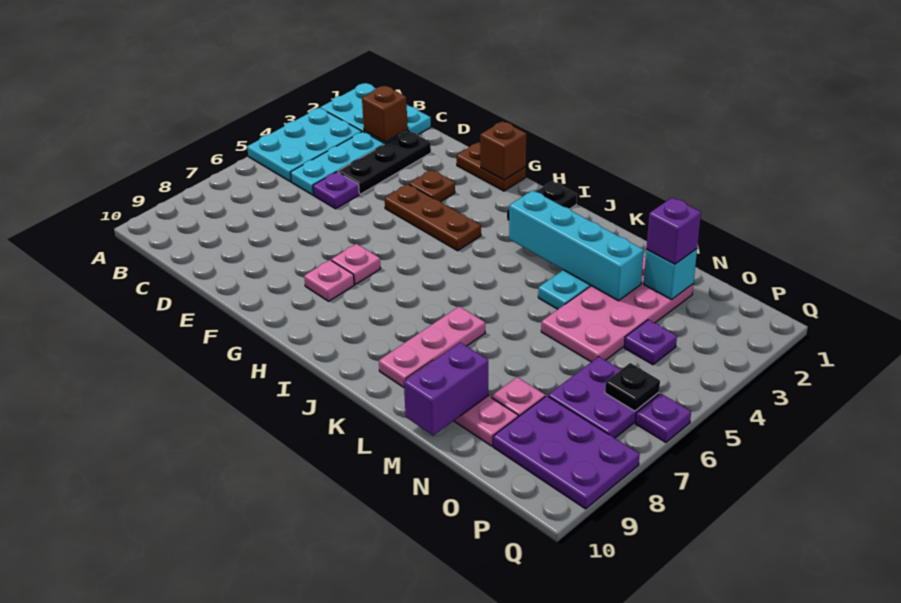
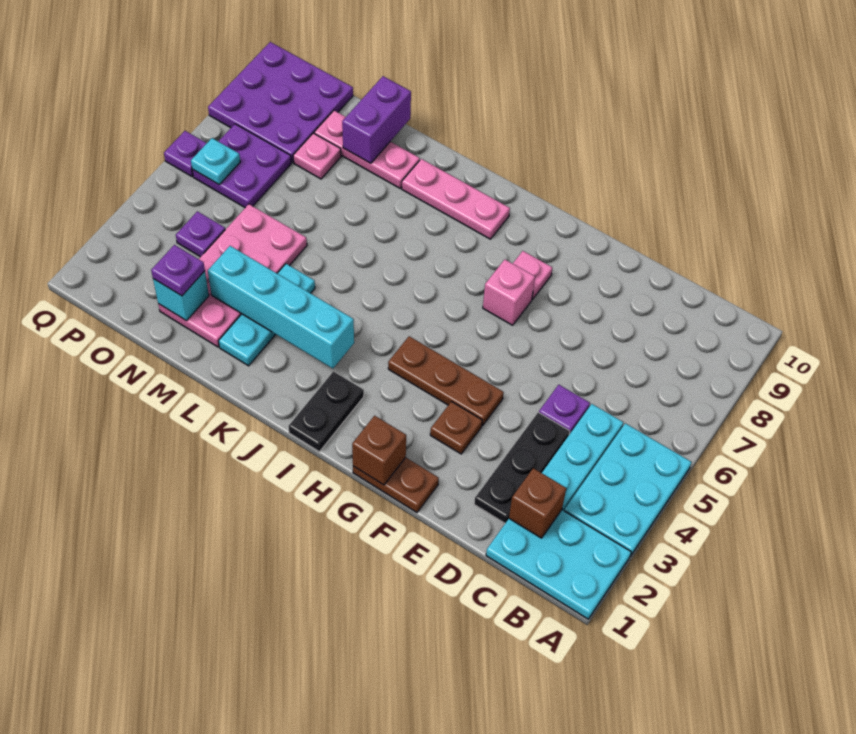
pink plate G7 level 1 -> pink brick G7 level 1
pink plate K7:K9 level 1 -> pink plate I9:K9 level 1
purple brick N2 level 3 -> purple plate N2 level 3
purple plate O8:Q9 level 1 -> purple plate O8:Q10 level 1
black plate P6 level 2 -> cyan plate P6 level 2

